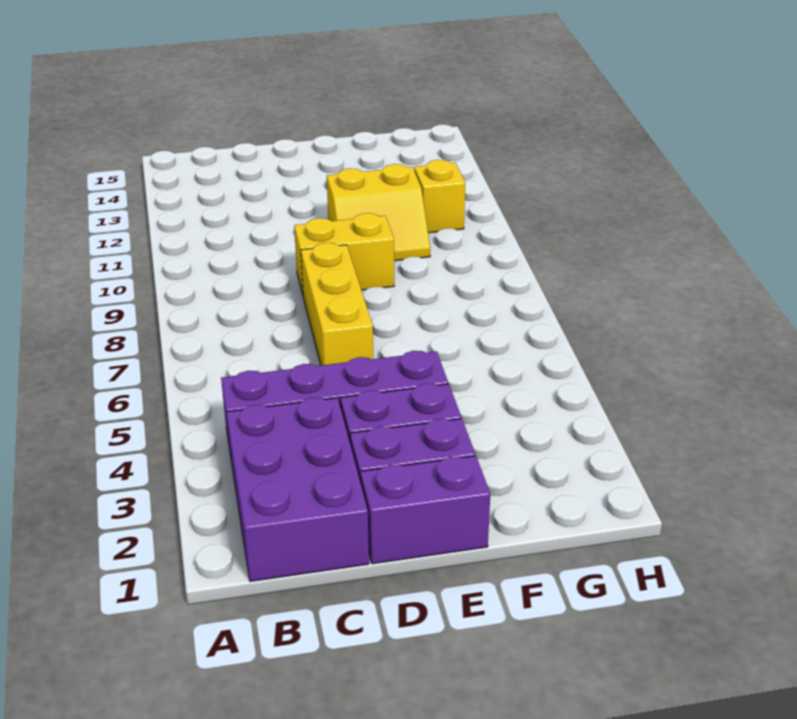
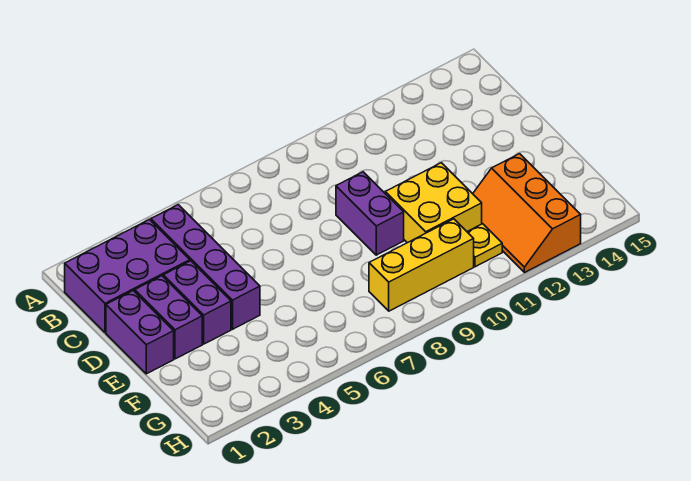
yellow brick D6:D8 level 1 -> yellow brick G8:G10 level 1
yellow brick D9:E9 level 1 -> purple brick D9:E9 level 1
yellow slope E10:F11 level 1 top 11 -> yellow brick E10:F11 level 1
none -> orange slope F12:H13 level 1 top 13
yellow brick G11 level 1 -> yellow plate G11 level 1

